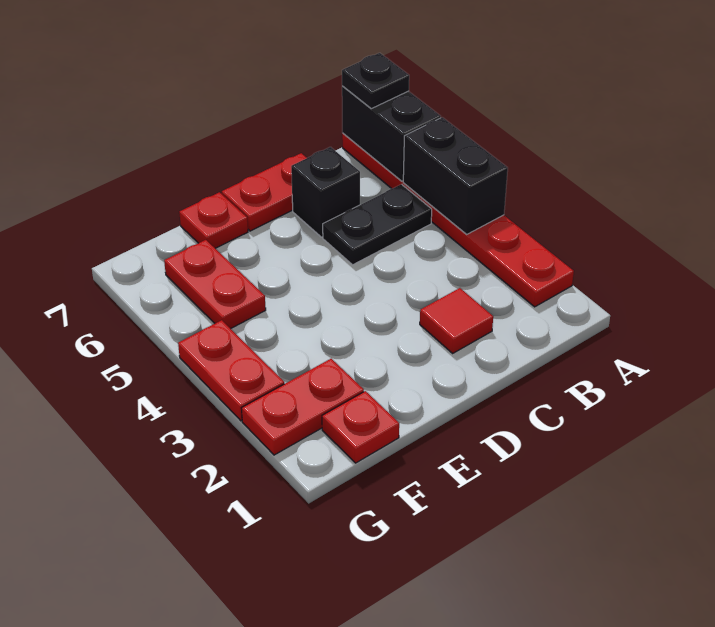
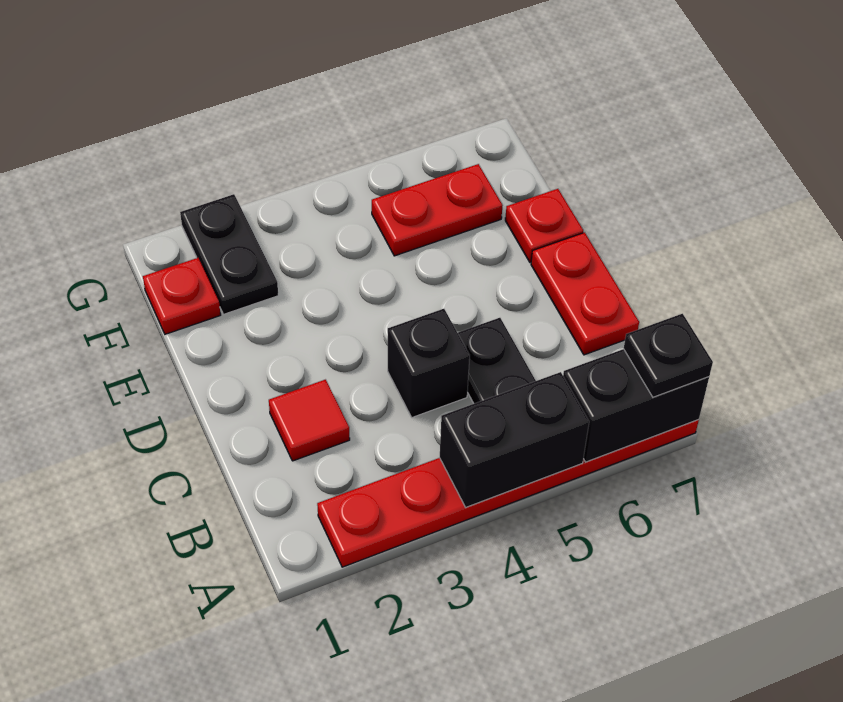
black brick C6 level 1 -> black brick C4 level 1
red plate F2:G2 level 1 -> black plate F2:G2 level 1
red plate G3:G4 level 1 -> none

